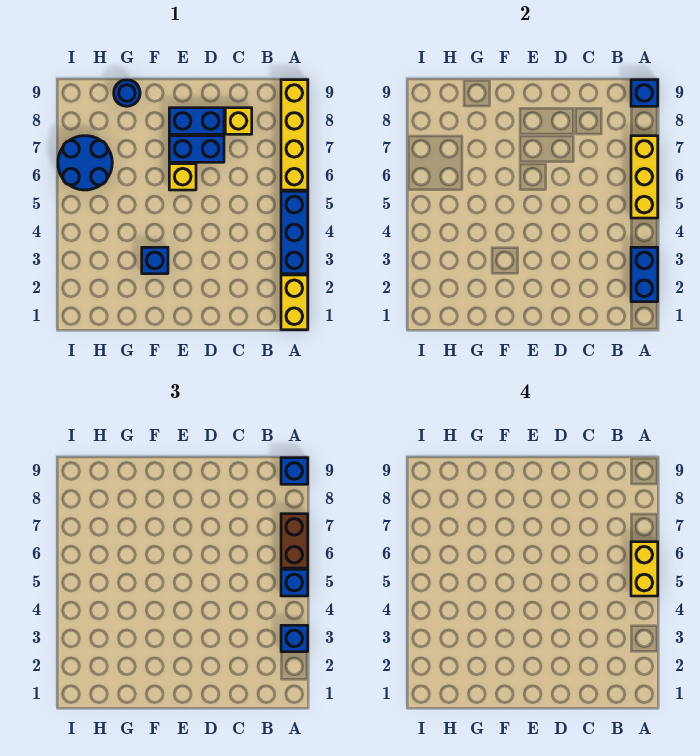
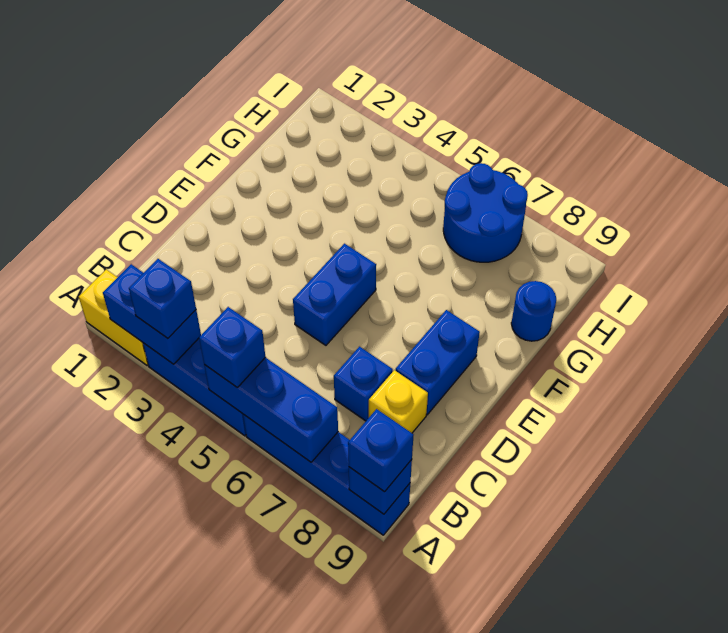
yellow brick A5:A7 level 2 -> blue brick A5:A7 level 2
yellow brick A5:A6 level 4 -> none
yellow brick A6:A9 level 1 -> blue brick A6:A9 level 1
brown brick A6:A7 level 3 -> none
blue brick D7:E7 level 1 -> blue brick D5:E5 level 1
yellow brick E6 level 1 -> none
blue brick F3 level 1 -> blue brick C7 level 1

